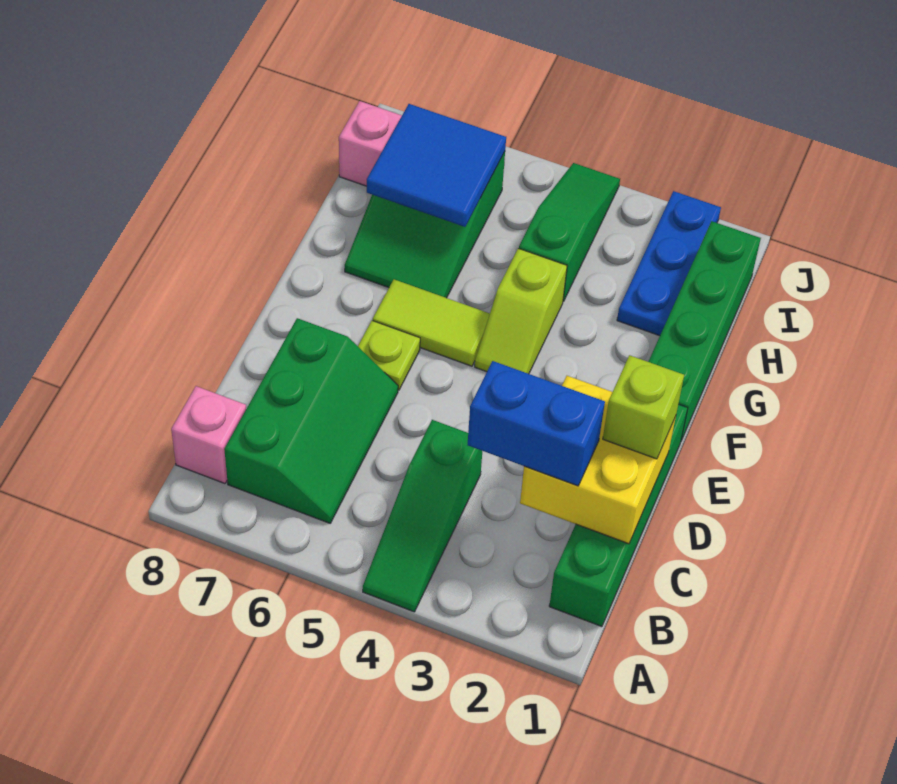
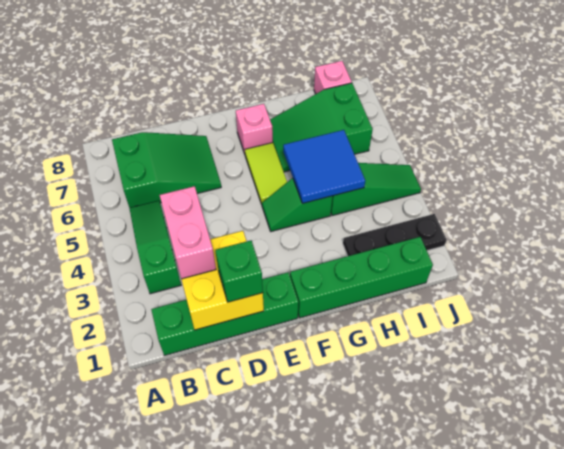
green slope A4:C4 level 1 top C -> green slope B3:B5 level 1 top 3
green slope B6:D7 level 1 top 7 -> green slope B6:D7 level 1 top B
pink brick B8 level 1 -> pink brick F7 level 1
blue brick C2:C3 level 3 -> pink brick C2:C3 level 3
lime brick D1 level 3 -> green brick D1 level 3
lime plate E6 level 1 -> none
lime slope F4:G4 level 1 top G -> green slope F4:G4 level 1 top G
blue plate H2:J2 level 1 -> black plate H2:J2 level 1
blue tile H6:I7 level 2 -> blue tile G4:H5 level 2

